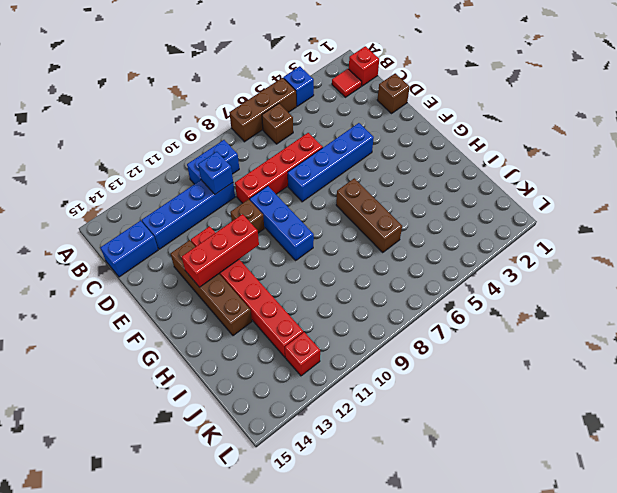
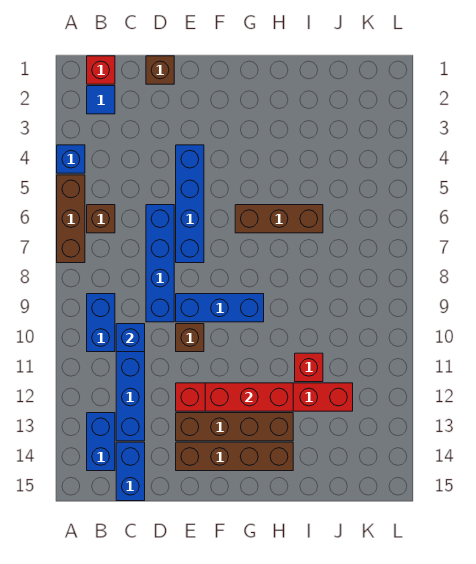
red tile B2 level 1 -> blue tile B2 level 1
none -> blue brick B13:B14 level 1
red brick D6:D9 level 1 -> blue brick D6:D9 level 1
none -> brown brick E14:H14 level 1
red brick F11:F13 level 2 -> red brick F12:H12 level 2
red brick K12 level 1 -> red brick I11 level 1

